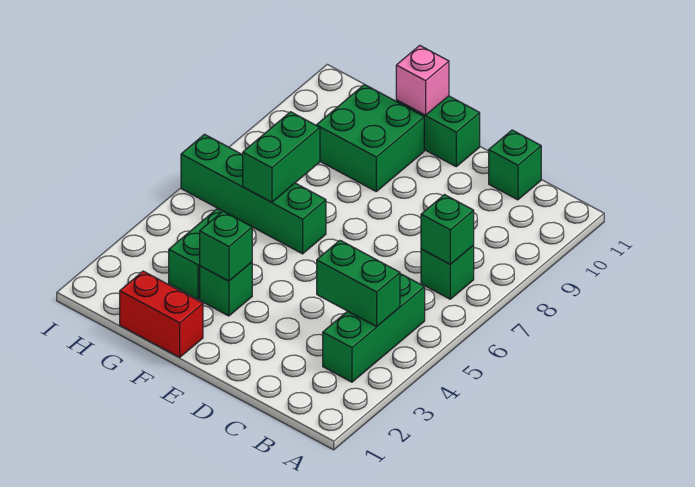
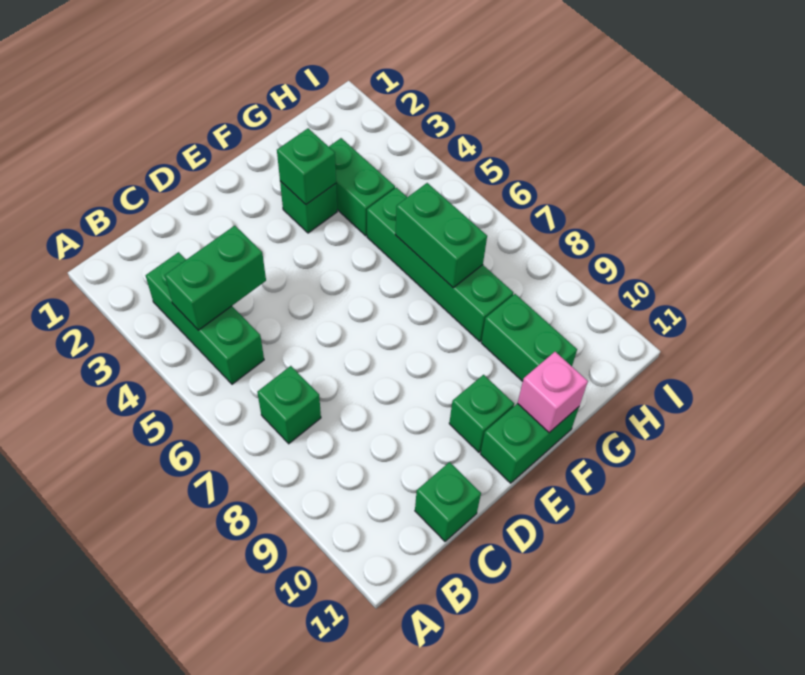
green brick B7 level 2 -> green brick E10 level 1
red brick F1:G1 level 1 -> none
green brick F6:I6 level 1 -> green brick G5:G8 level 1
green brick F9:G10 level 1 -> green brick G9:G10 level 1

